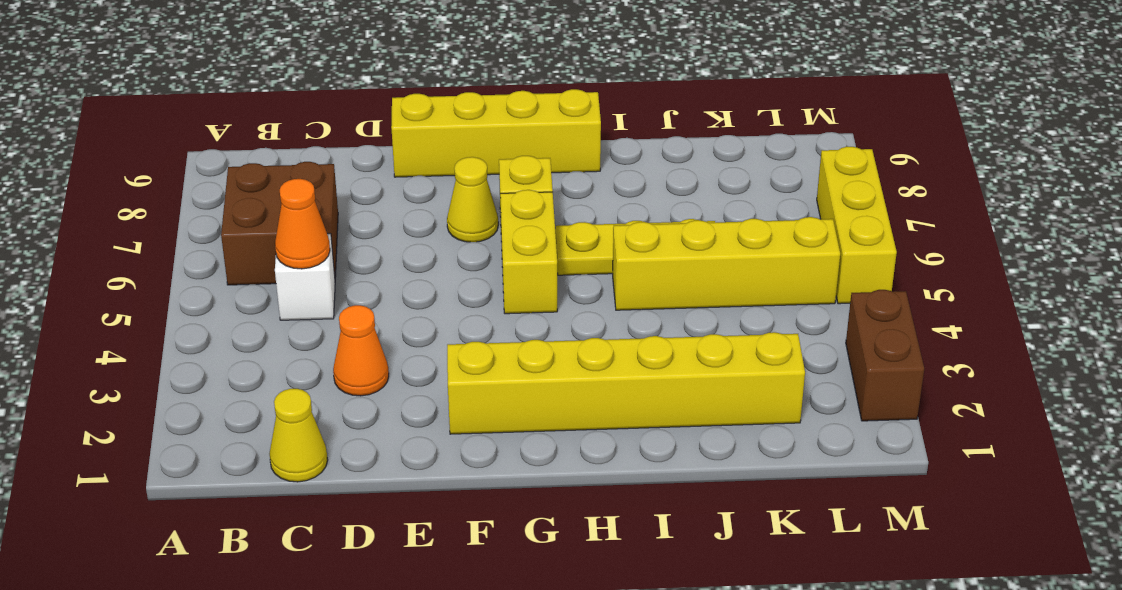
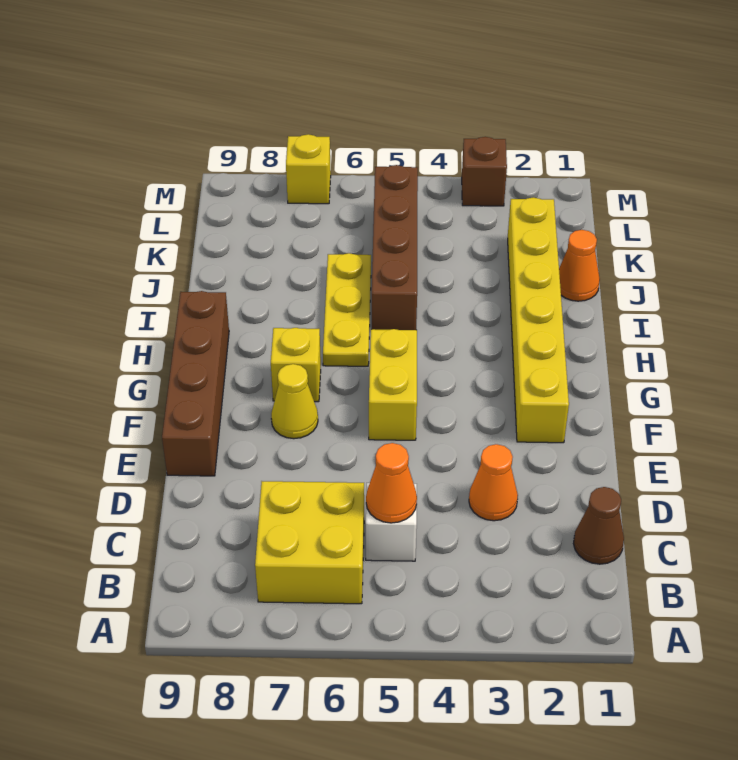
brown brick B6:C7 level 1 -> yellow brick B6:C7 level 1
yellow cone C1 level 1 -> brown cone C1 level 1
yellow brick E9:H9 level 1 -> brown brick E9:H9 level 1
yellow brick G5:G6 level 1 -> yellow brick F5:G5 level 1
yellow brick I5:L5 level 1 -> brown brick I5:L5 level 1
none -> orange cone J1 level 1
brown brick M2:M3 level 1 -> brown brick M3 level 1
yellow brick M5:M7 level 1 -> yellow brick M7 level 1

